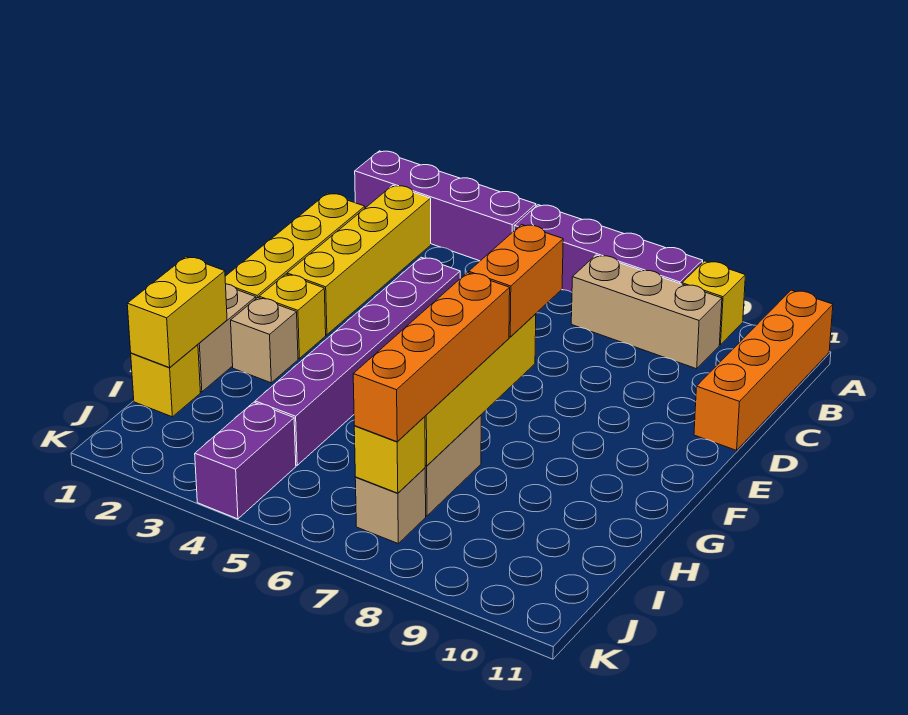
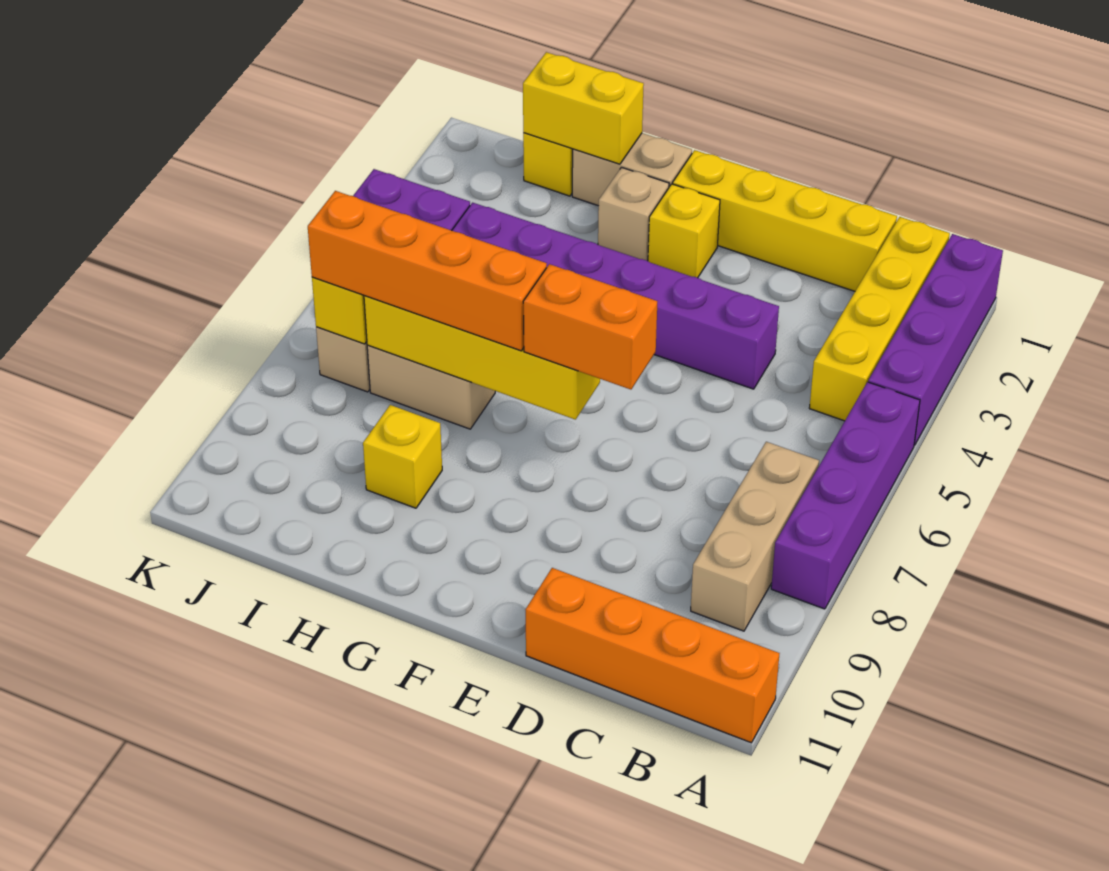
yellow brick A9 level 1 -> yellow brick H9 level 1
yellow brick B2:E2 level 1 -> yellow brick B1:B4 level 1

